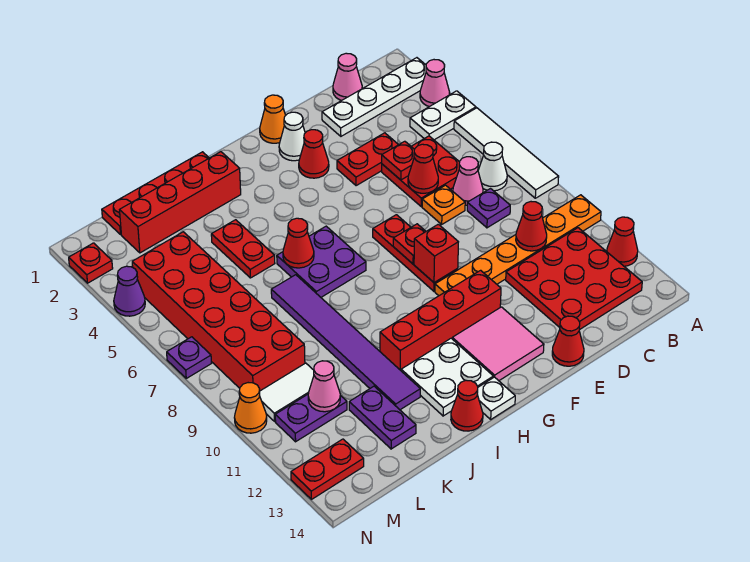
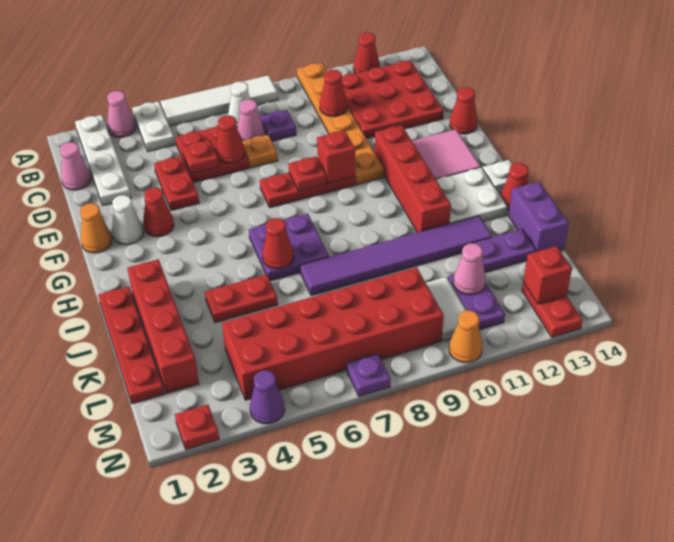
none -> purple brick J14:K14 level 1
none -> red brick M13 level 2

